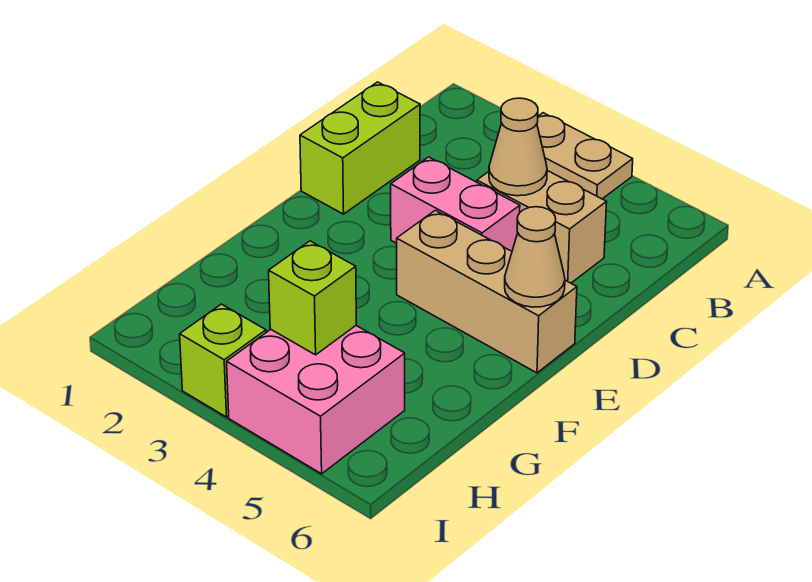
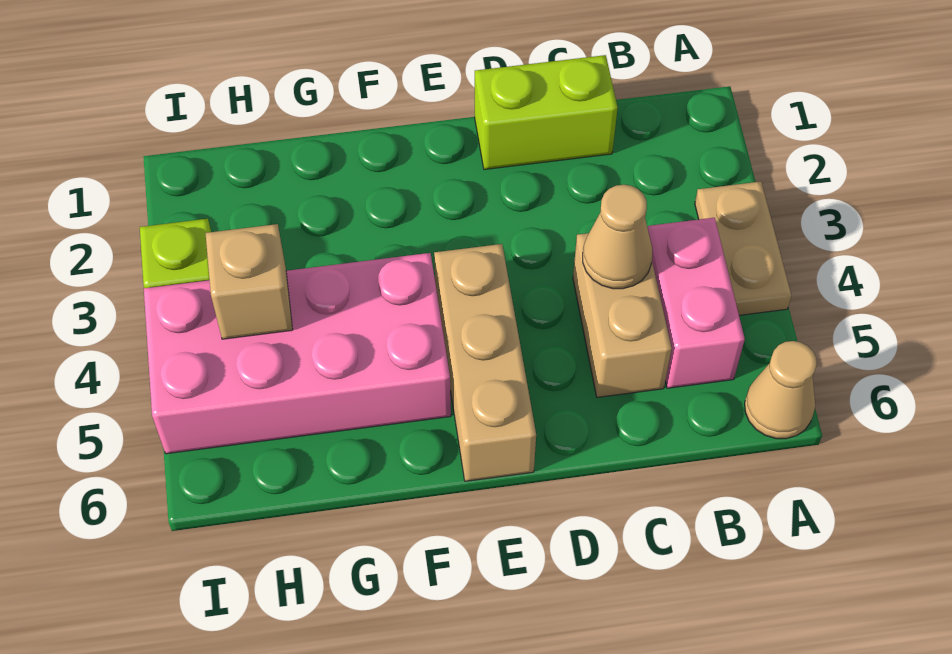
pink brick D3:D4 level 1 -> pink brick B4:B5 level 1
tan cone E6 level 2 -> tan cone A6 level 1
pink brick H4:I5 level 1 -> pink brick F4:I5 level 1
lime brick H4 level 2 -> tan brick H4 level 2

